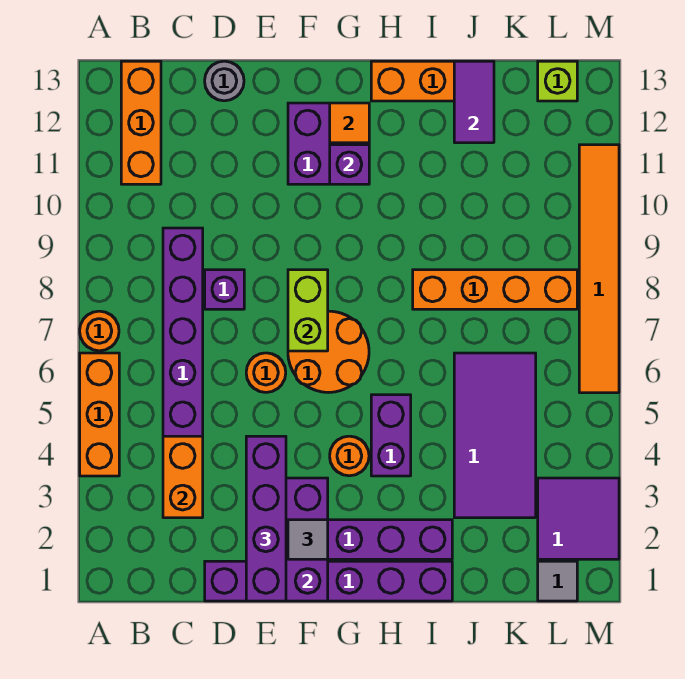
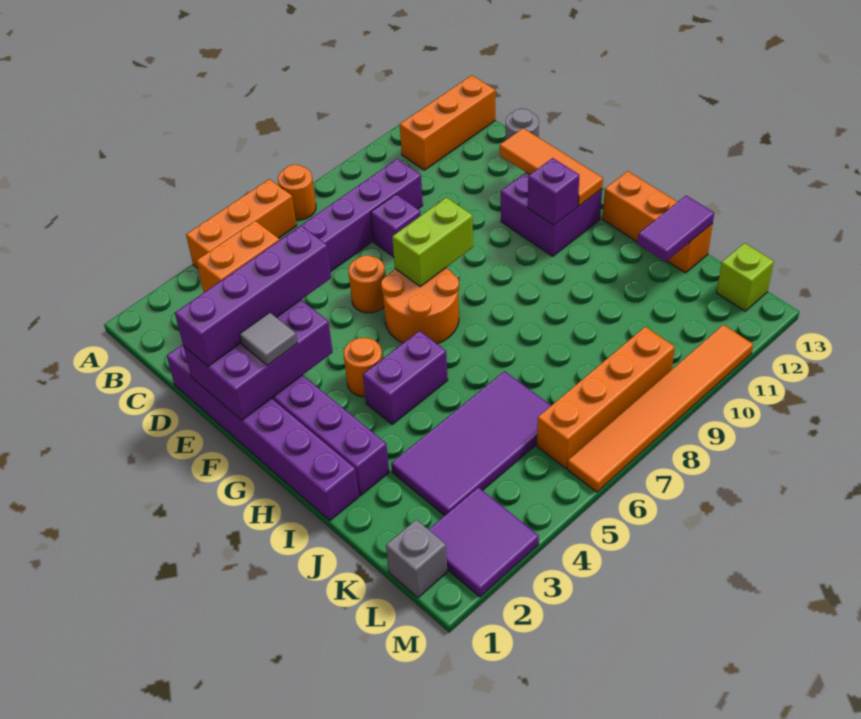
orange tile G12 level 2 -> orange tile E12:G12 level 2
orange brick I8:L8 level 1 -> orange brick L6:L9 level 1
grey tile L1 level 1 -> grey brick L1 level 1

